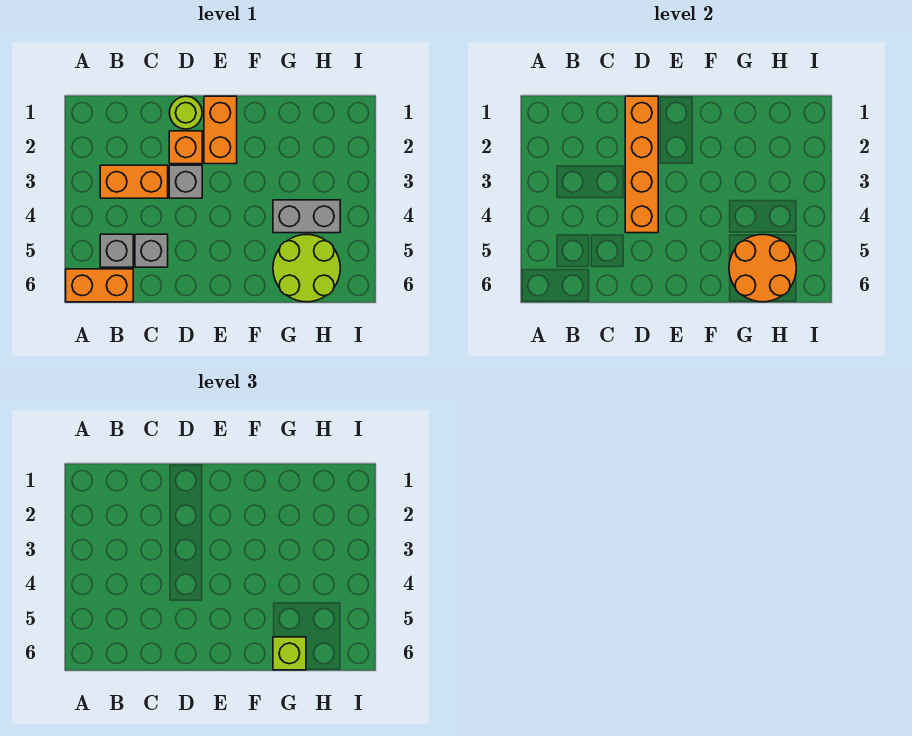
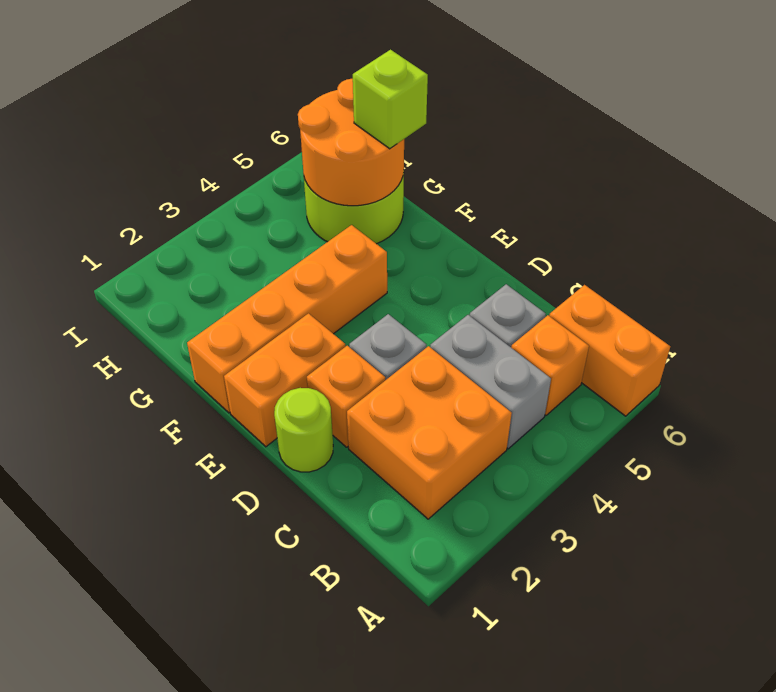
orange brick B3:C3 level 1 -> orange brick B2:C3 level 1
grey brick B5 level 1 -> orange brick B5 level 1
orange brick D1:D4 level 2 -> orange brick F1:F4 level 1
grey brick G4:H4 level 1 -> grey brick B4:C4 level 1

